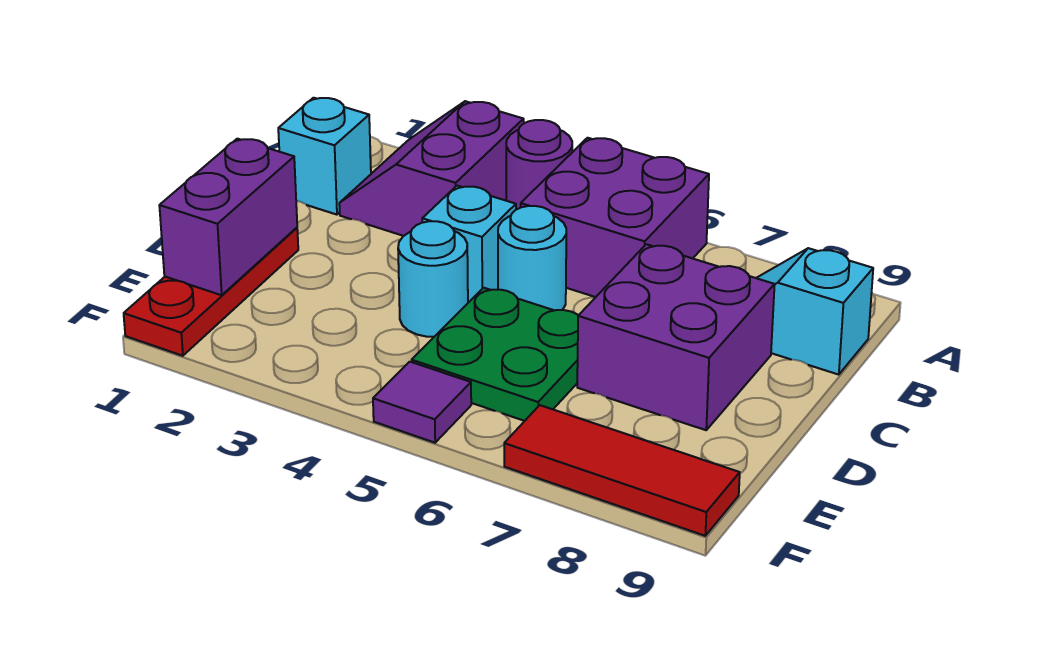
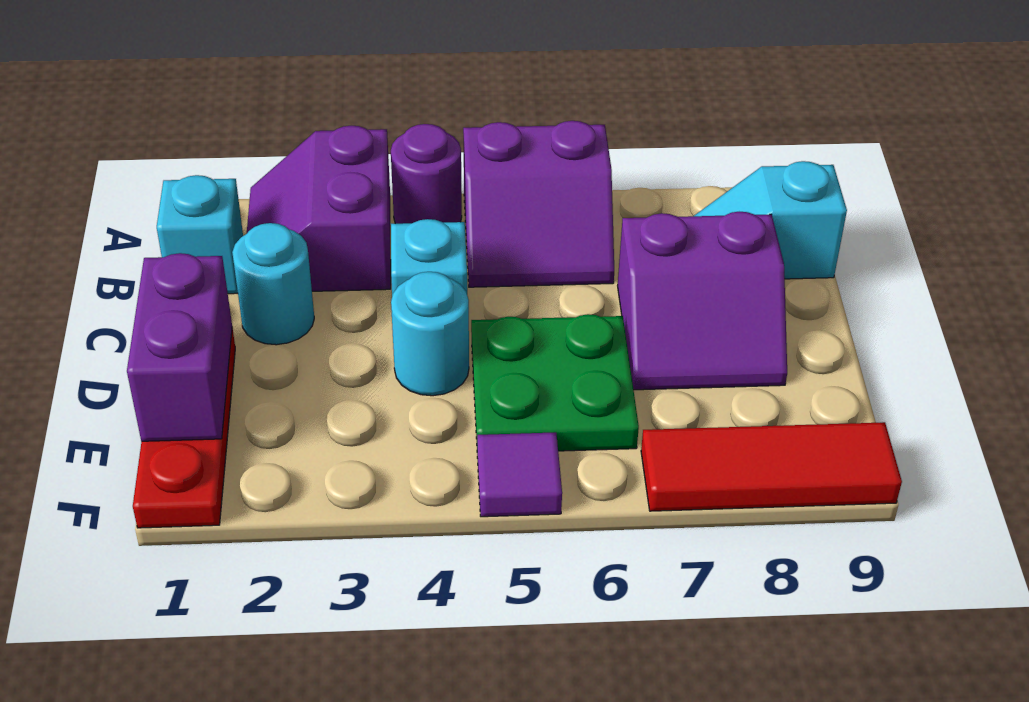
purple brick A5:B6 level 1 -> purple slope A5:B6 level 1 top A
cyan round brick C5 level 1 -> cyan round brick C2 level 1
purple brick C7:D8 level 1 -> purple slope C7:D8 level 1 top C

